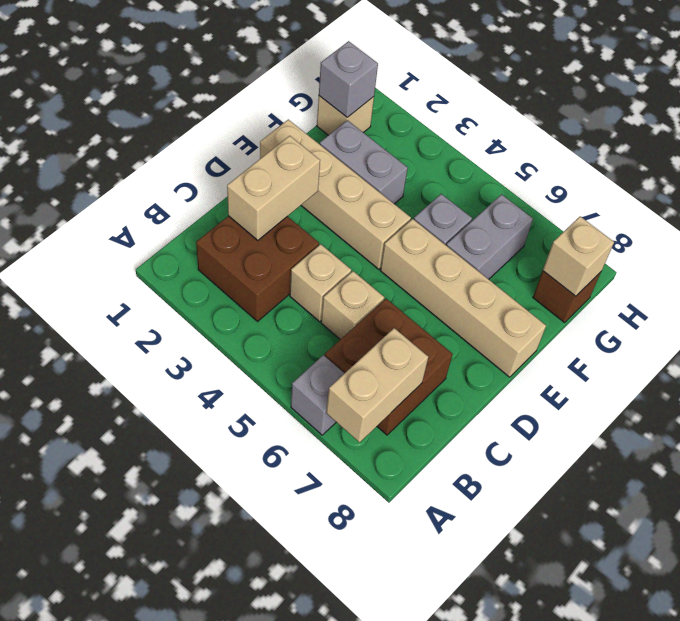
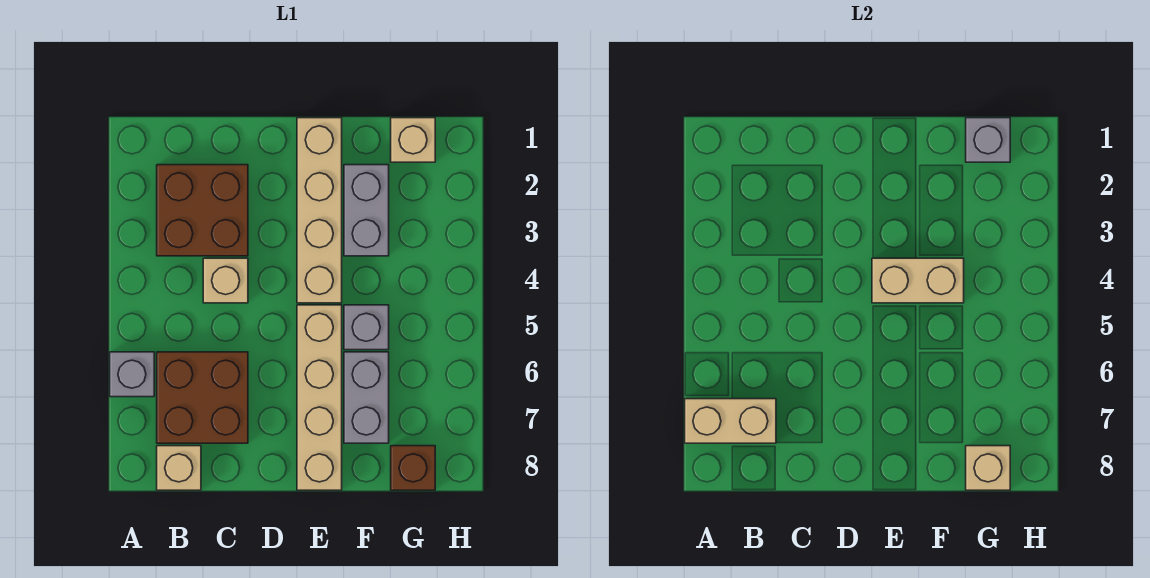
tan brick C2:D2 level 2 -> tan brick E4:F4 level 2
tan brick C5 level 1 -> tan brick B8 level 1
grey brick F6:G6 level 1 -> grey brick F6:F7 level 1

